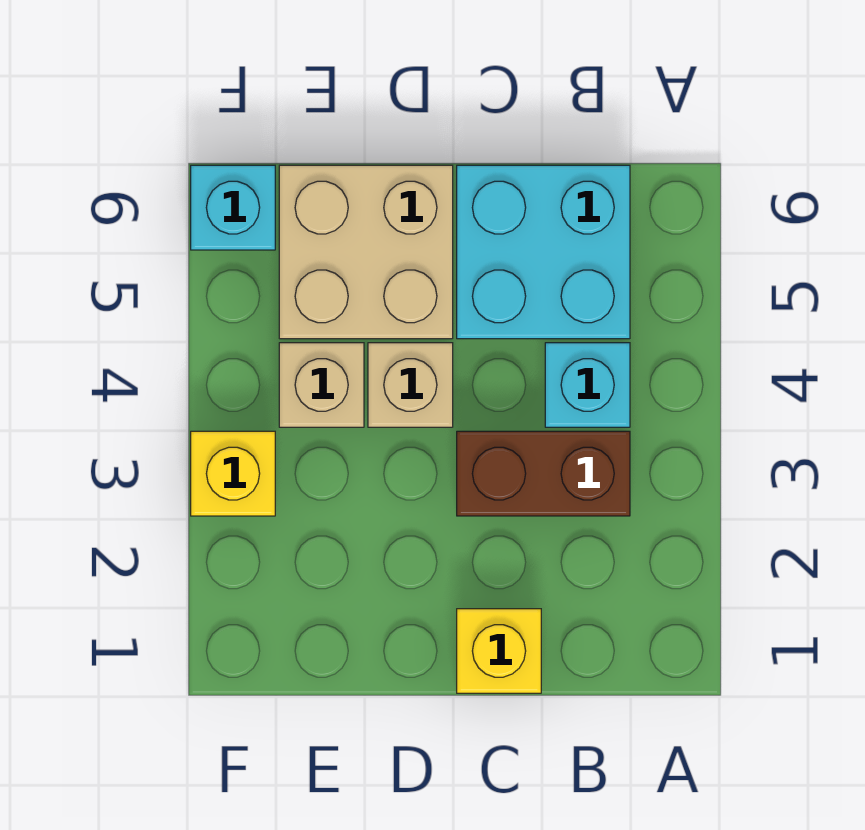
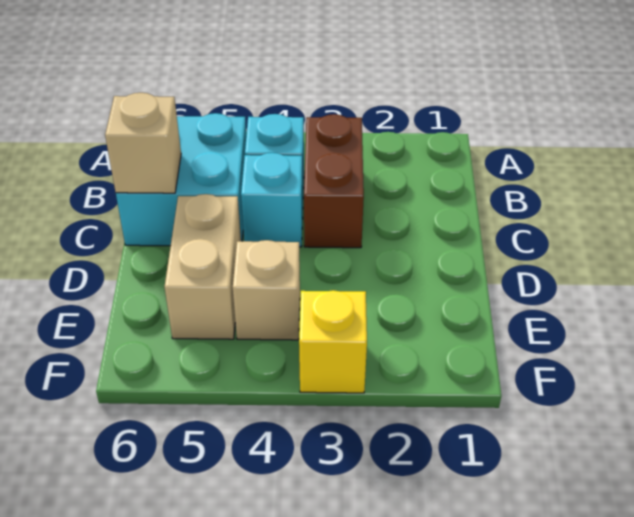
yellow brick C1 level 1 -> none
tan brick D4 level 1 -> tan brick C6 level 2
tan brick D5:E6 level 1 -> tan brick D5:E5 level 1
cyan brick F6 level 1 -> cyan brick C4 level 1

